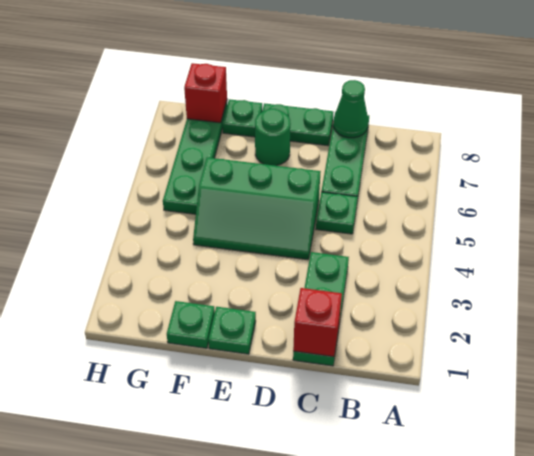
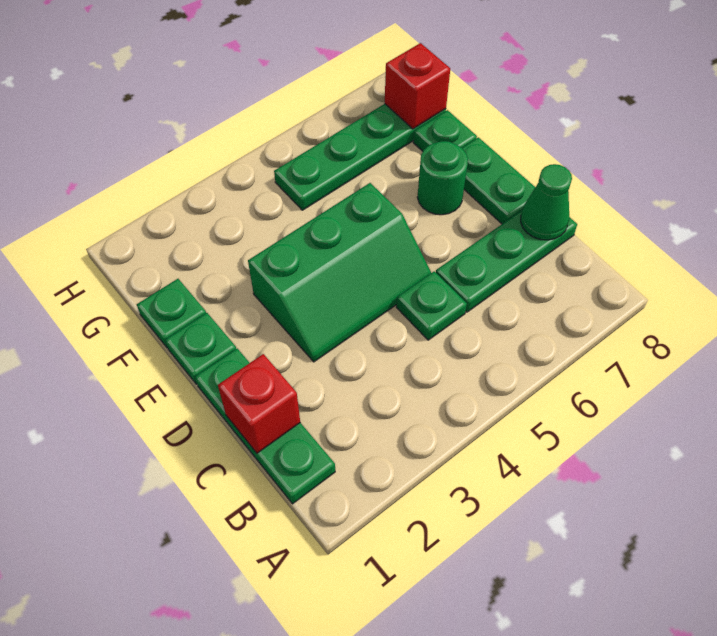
green plate C1:C3 level 1 -> green plate B1:D1 level 1
green slope D4:F5 level 1 top 5 -> green slope D3:E5 level 1 top E

